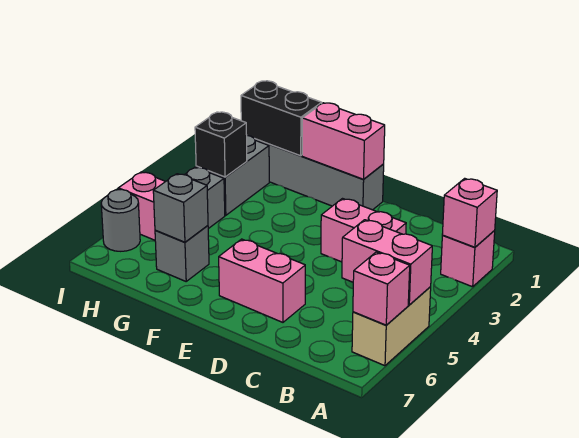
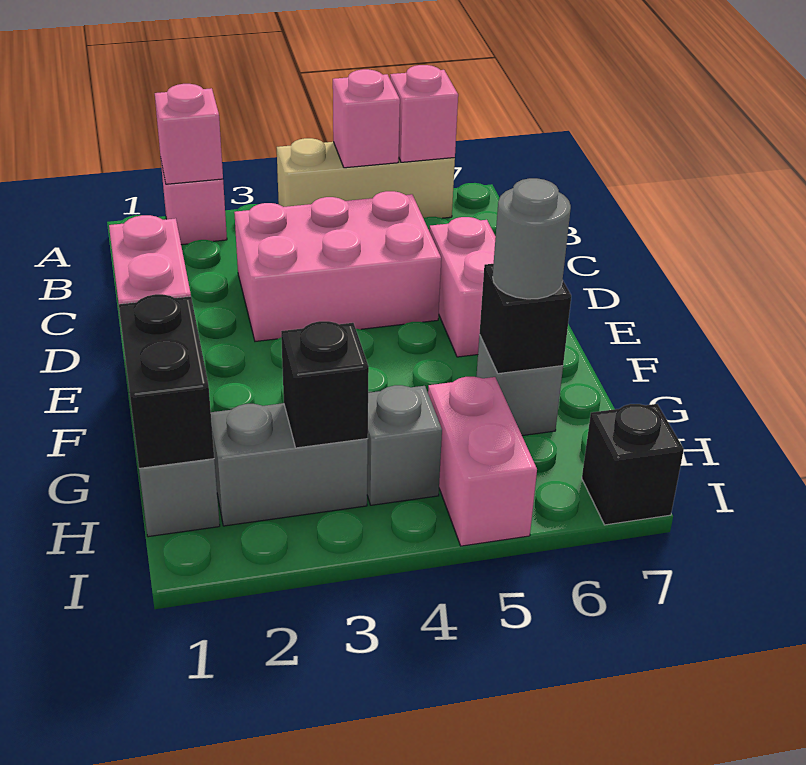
tan brick A5:A6 level 1 -> tan brick A4:A6 level 1
pink brick A5:B5 level 2 -> pink brick A5 level 2
pink brick C3:D3 level 1 -> pink brick C3:D5 level 1
grey brick G6 level 2 -> black brick G6 level 2
grey round brick I6 level 1 -> grey round brick G6 level 3
none -> black brick I7 level 1

